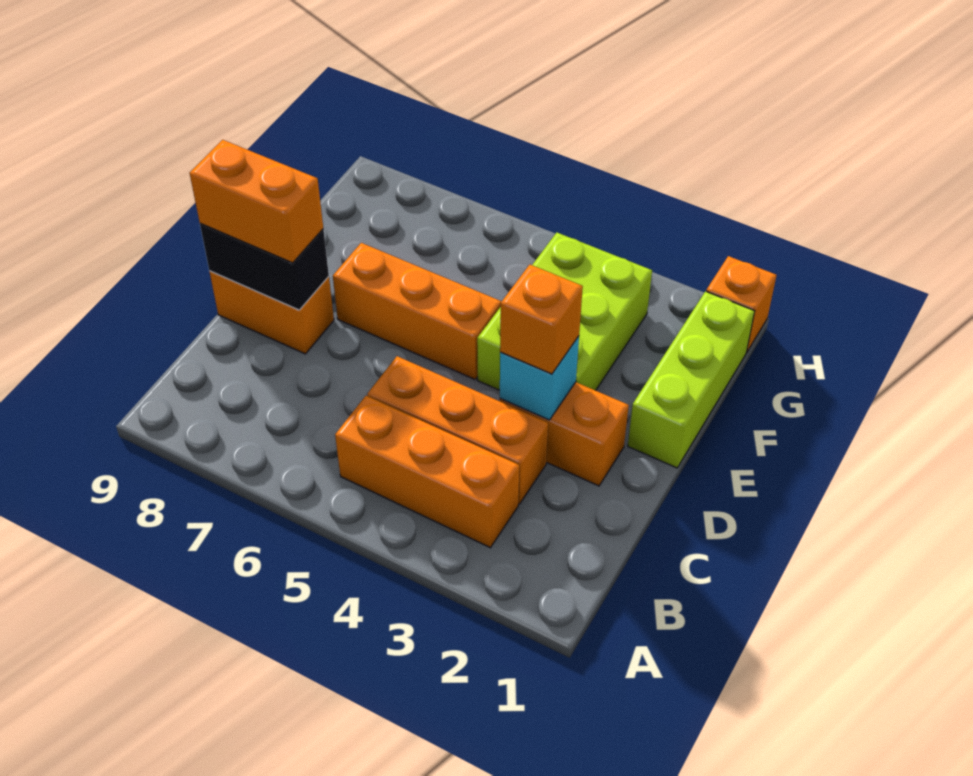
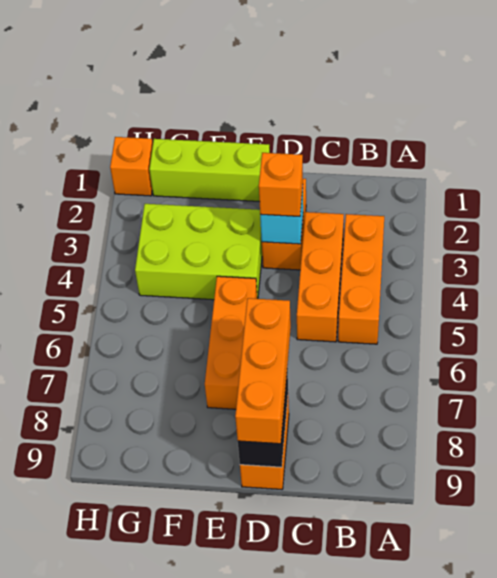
orange brick D8:D9 level 3 -> orange brick D7:D9 level 3

